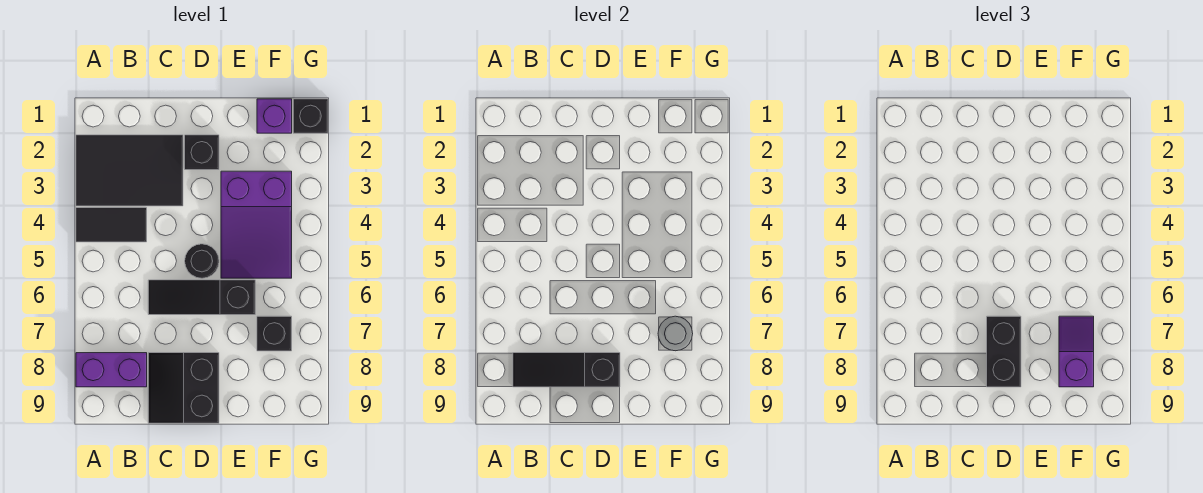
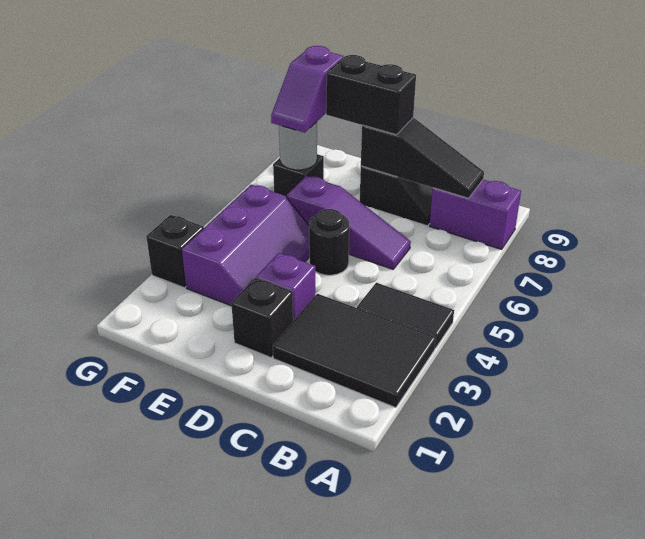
black slope C6:E6 level 1 top E -> purple slope C6:E6 level 1 top E
black brick D7:D8 level 3 -> black brick D8:E8 level 3
purple slope E3:F5 level 1 top 3 -> purple slope E3:F5 level 1 top F
purple brick F1 level 1 -> purple brick D3 level 1
black brick G1 level 1 -> black brick G3 level 1

